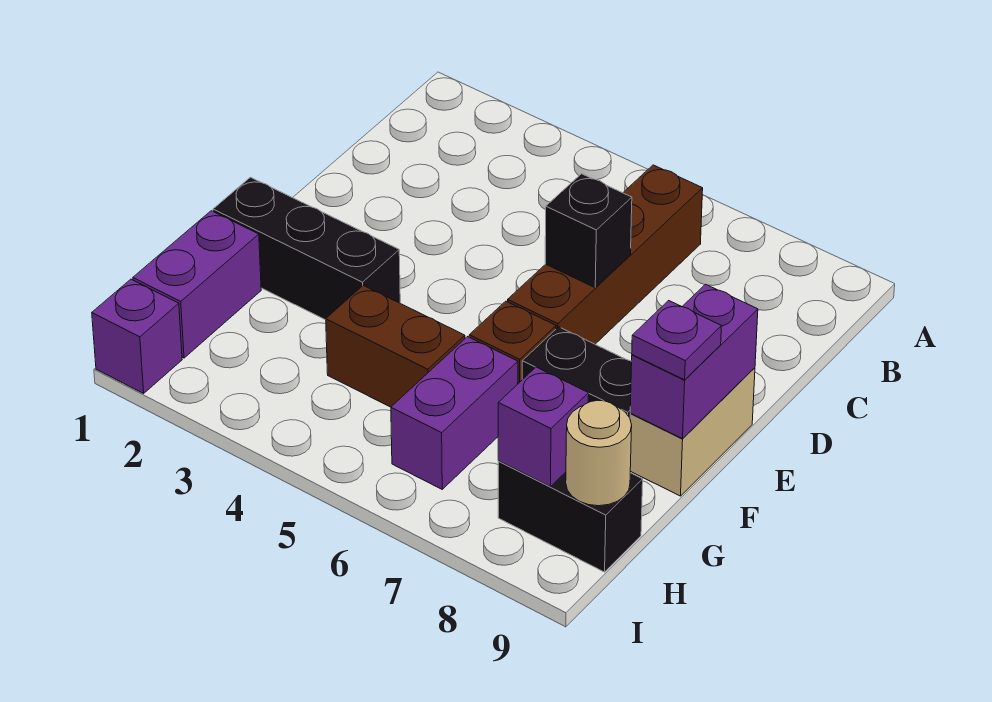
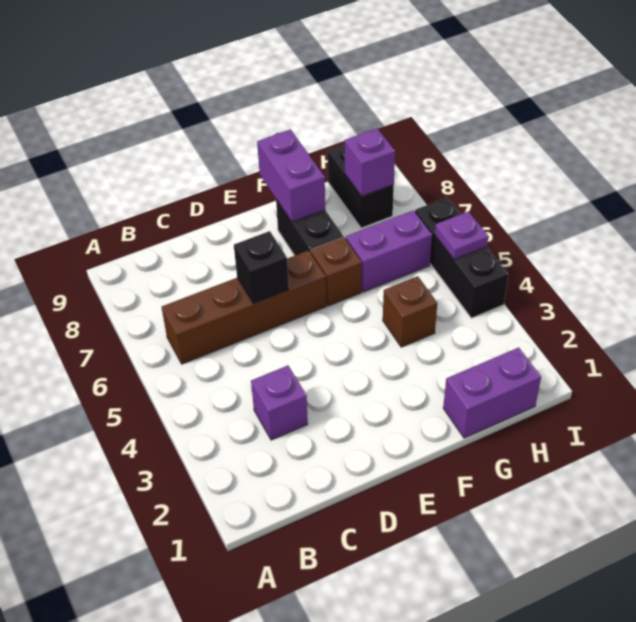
tan brick E9:F9 level 1 -> none
purple brick E9:F9 level 2 -> purple brick F8:F9 level 2
black brick F1:F3 level 1 -> black brick I4:I6 level 1
purple plate F9 level 3 -> purple plate I5 level 2
brown brick G4:G5 level 1 -> brown brick G4 level 1
tan round brick H9 level 2 -> none
purple brick I1 level 1 -> purple brick C3 level 1

